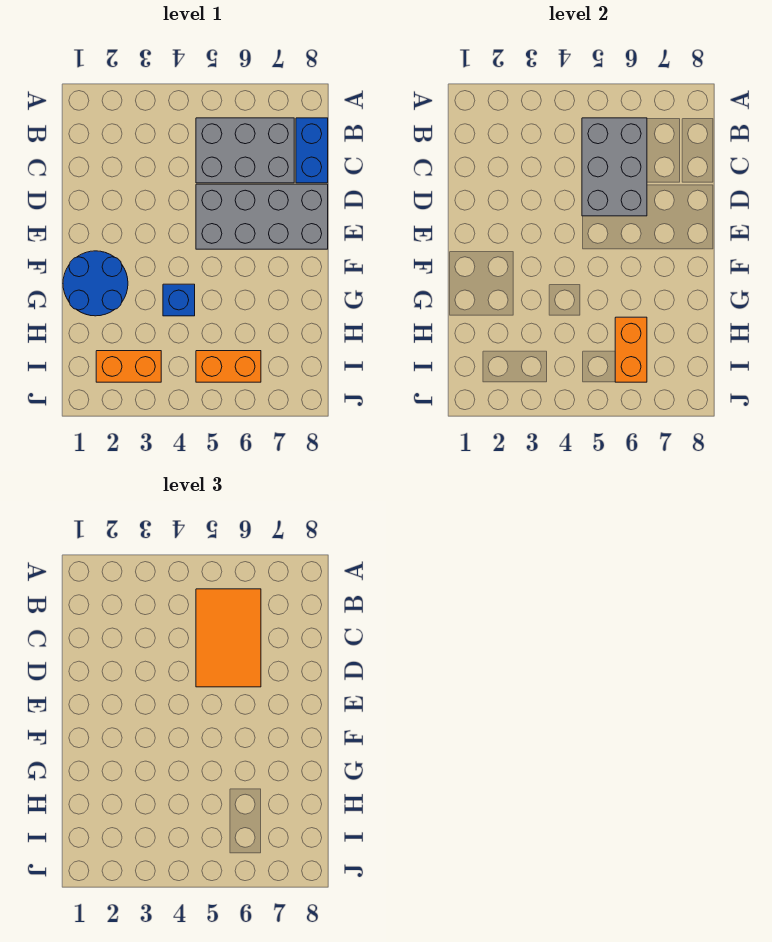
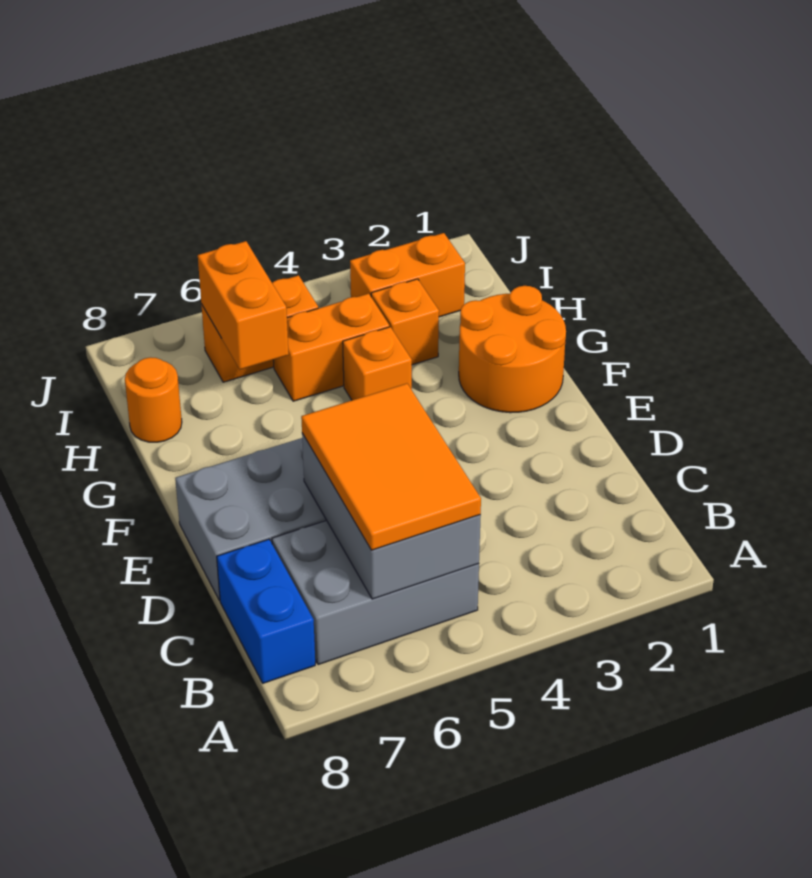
blue round brick F1:G2 level 1 -> orange round brick F1:G2 level 1
blue brick G4 level 1 -> orange brick G4 level 1
none -> orange brick H3 level 1
none -> orange brick H4:H5 level 1
none -> orange round brick H8 level 1

